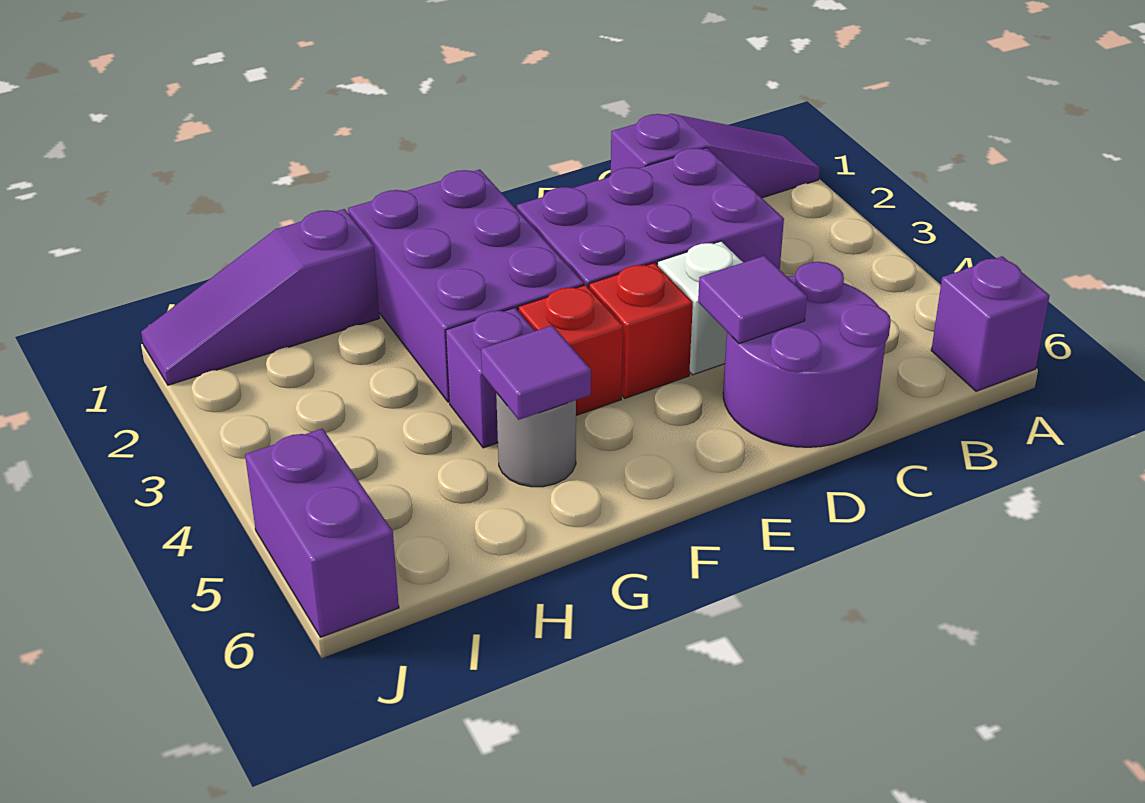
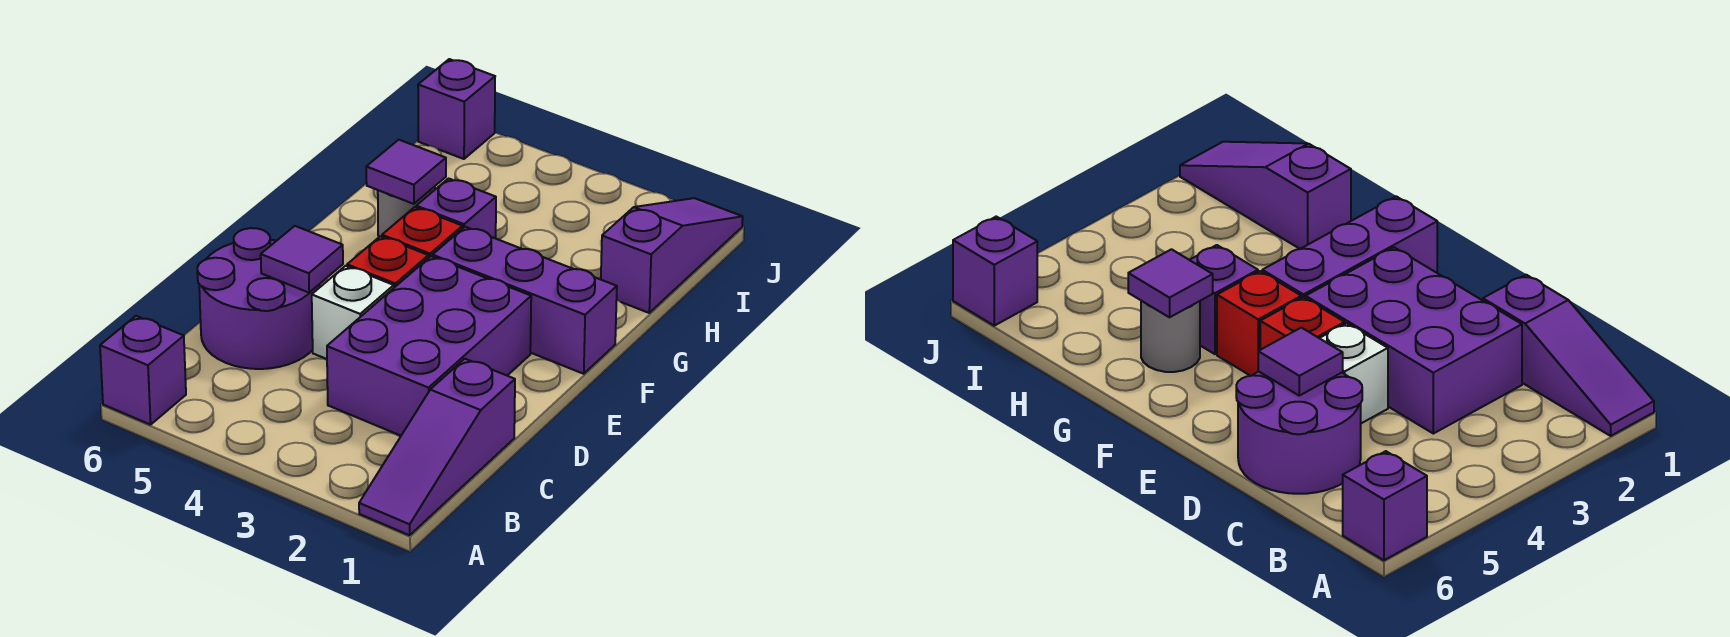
purple brick F1:G3 level 1 -> purple brick F1:F3 level 1
purple brick J5:J6 level 1 -> purple brick J6 level 1

